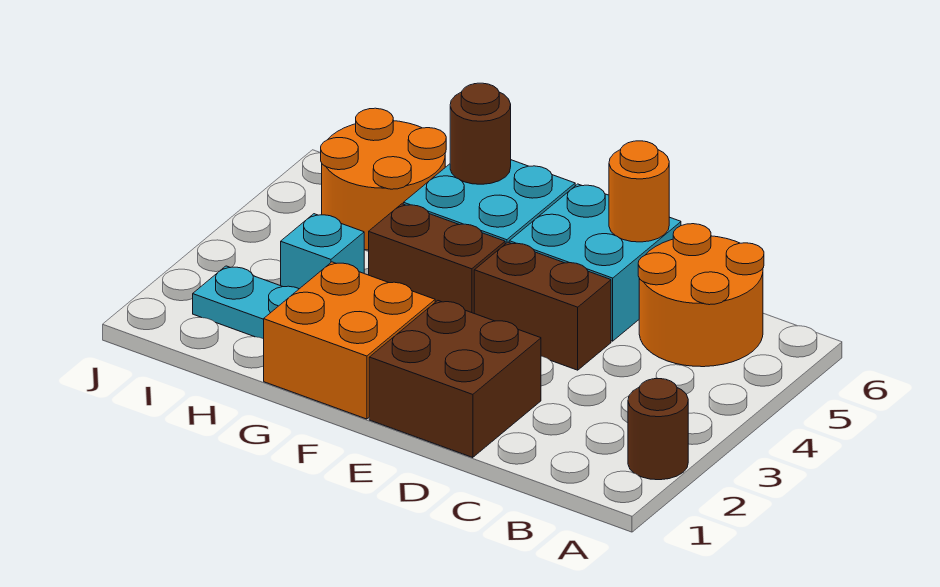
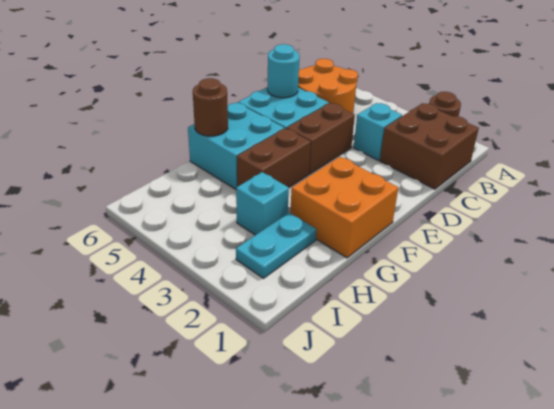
none -> cyan brick C3 level 1
brown brick D1:E2 level 1 -> brown brick B1:C2 level 1
orange round brick D6 level 2 -> cyan round brick D6 level 2
orange round brick H5:I6 level 1 -> none

